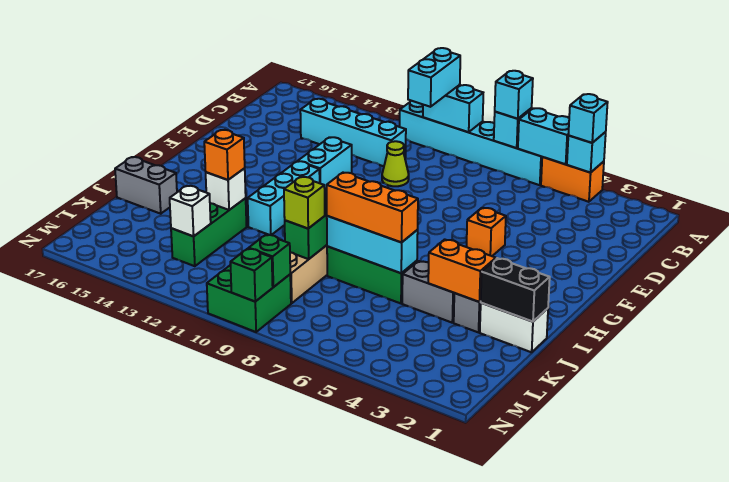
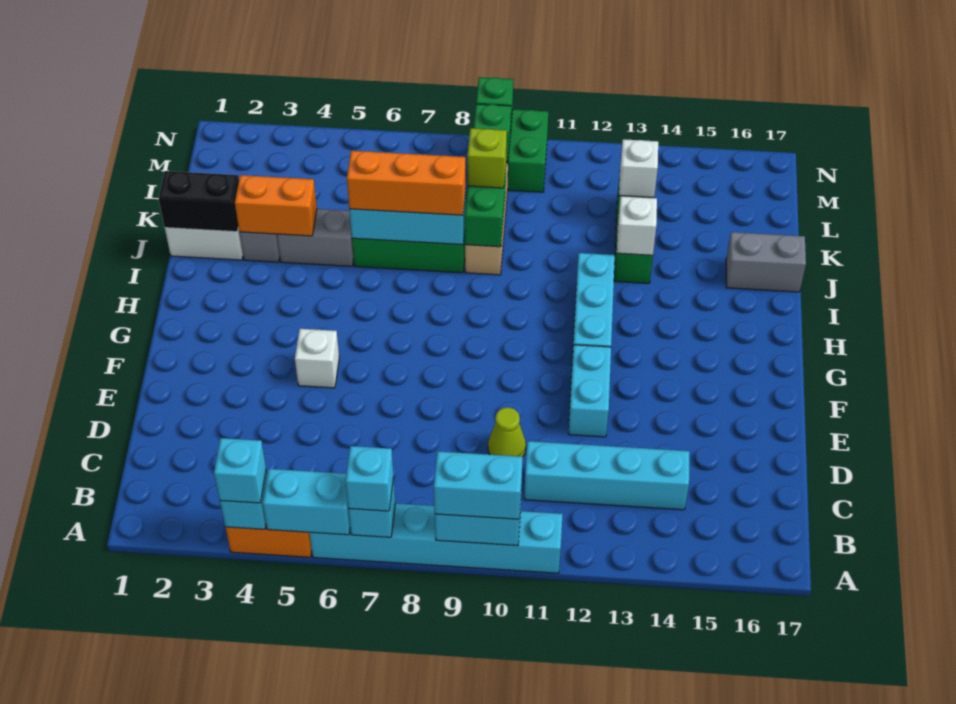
cyan brick A10:B10 level 3 -> cyan brick A9:A10 level 3
orange brick F5 level 1 -> white brick F5 level 1
orange brick J13 level 3 -> none

